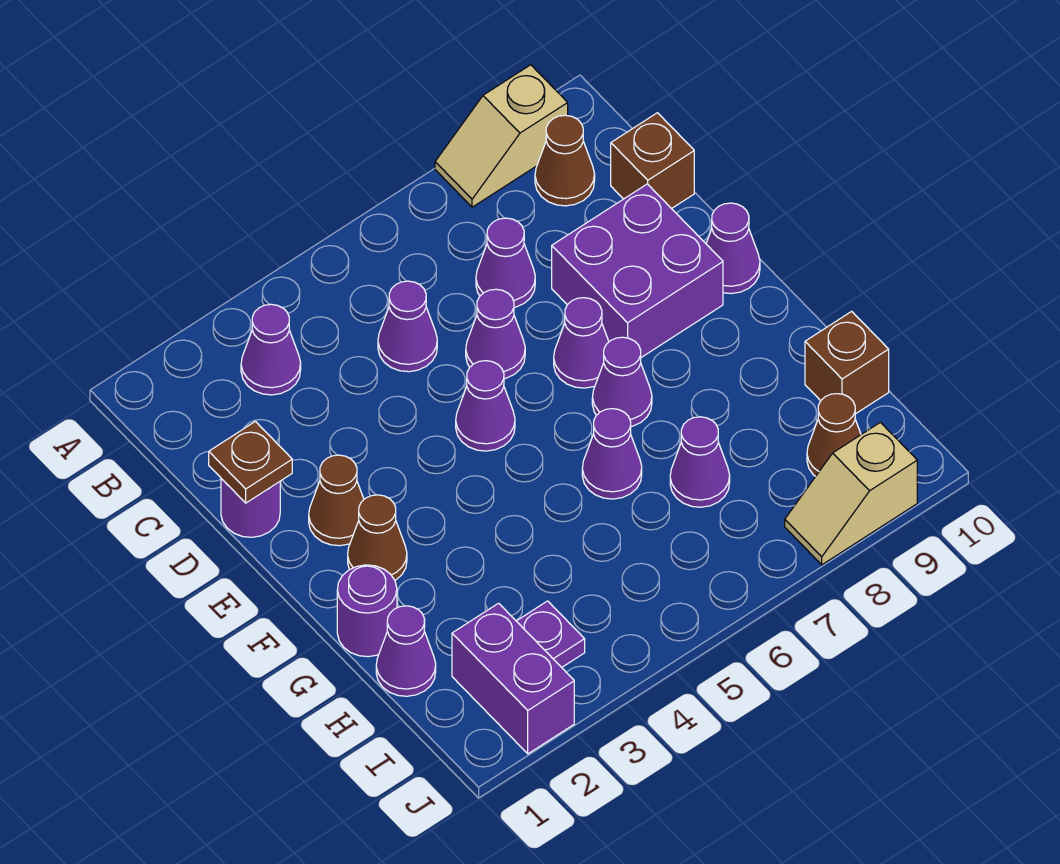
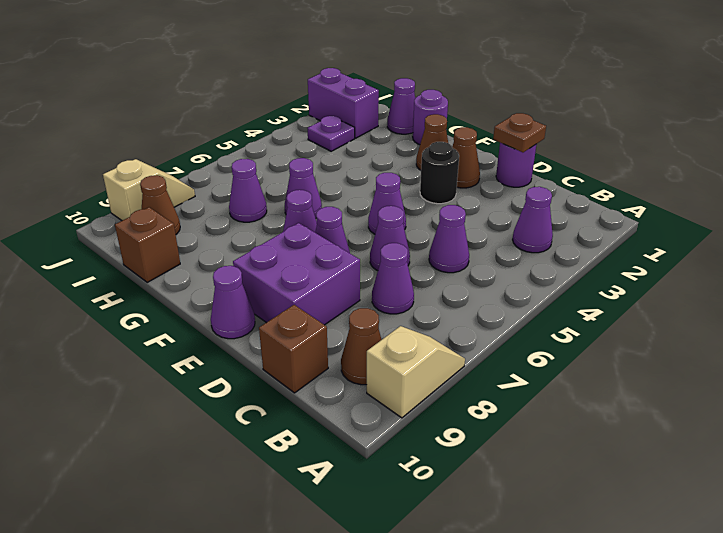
none -> black round brick E3 level 1

